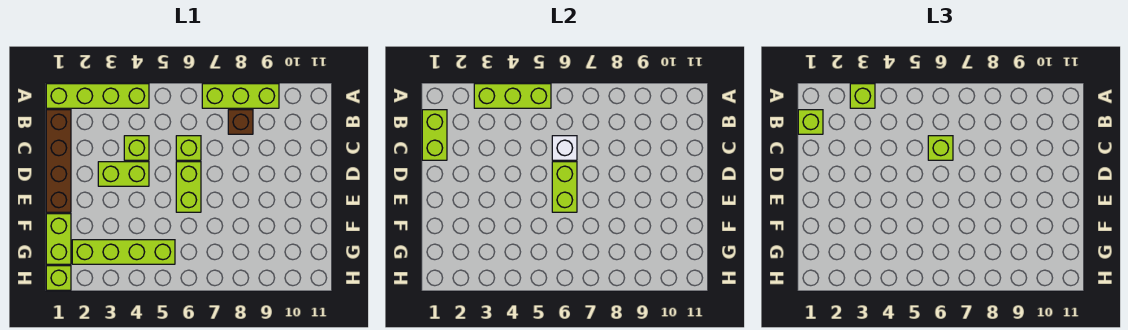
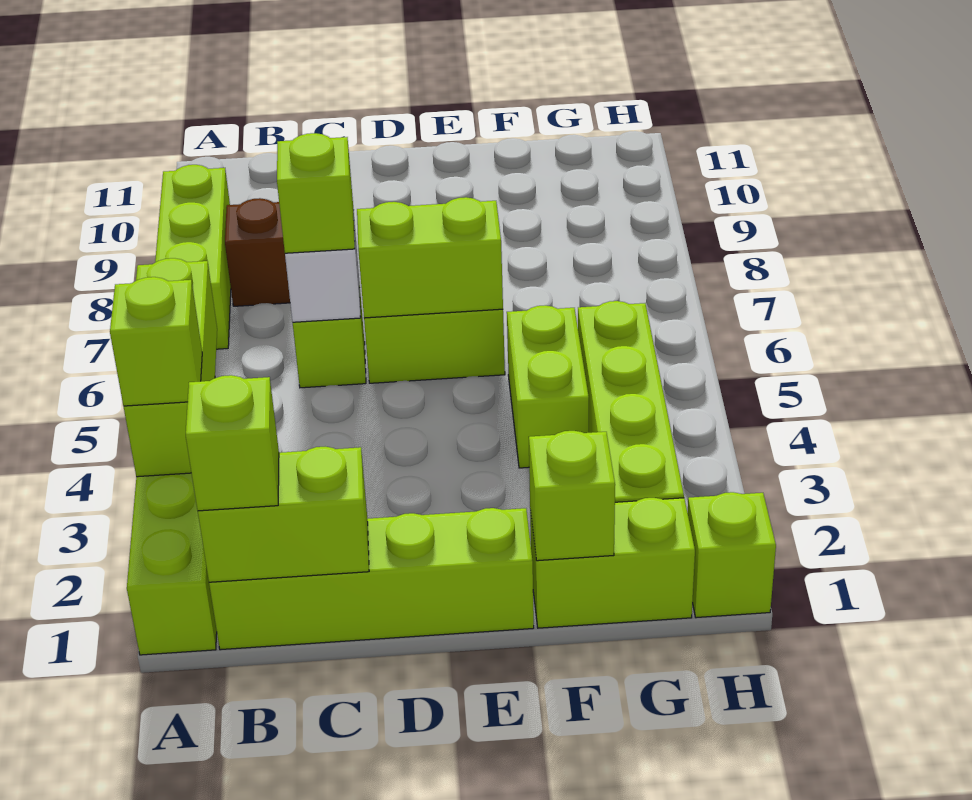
brown brick B1:E1 level 1 -> lime brick B1:E1 level 1
lime brick C4 level 1 -> lime brick F1 level 2
lime brick D3:D4 level 1 -> lime brick F4:F5 level 1

